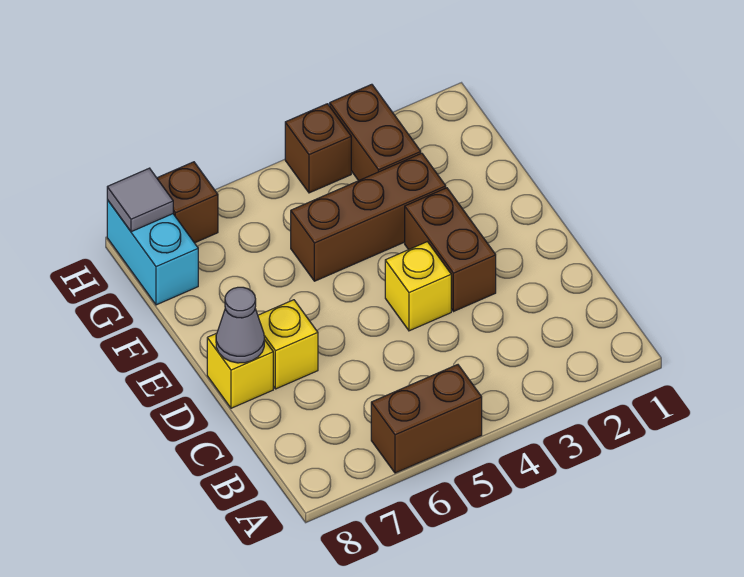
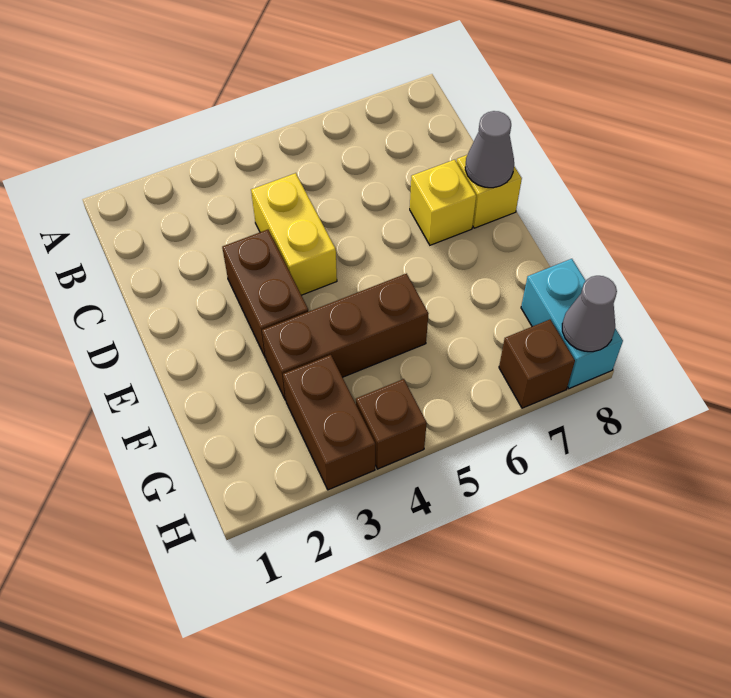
brown brick A5:A6 level 1 -> none
yellow brick D4 level 1 -> yellow brick C4:D4 level 1
grey tile H8 level 2 -> grey cone H8 level 2

